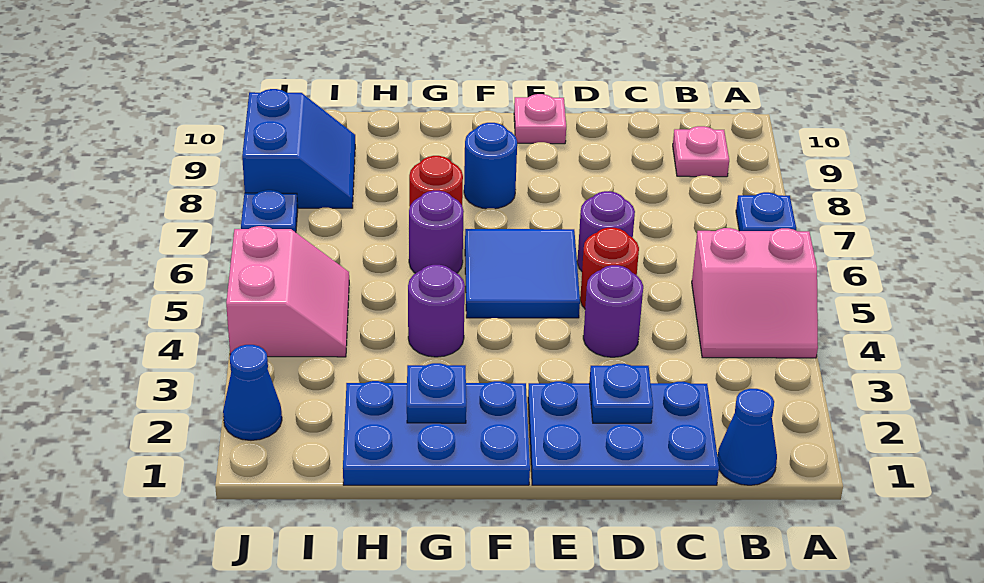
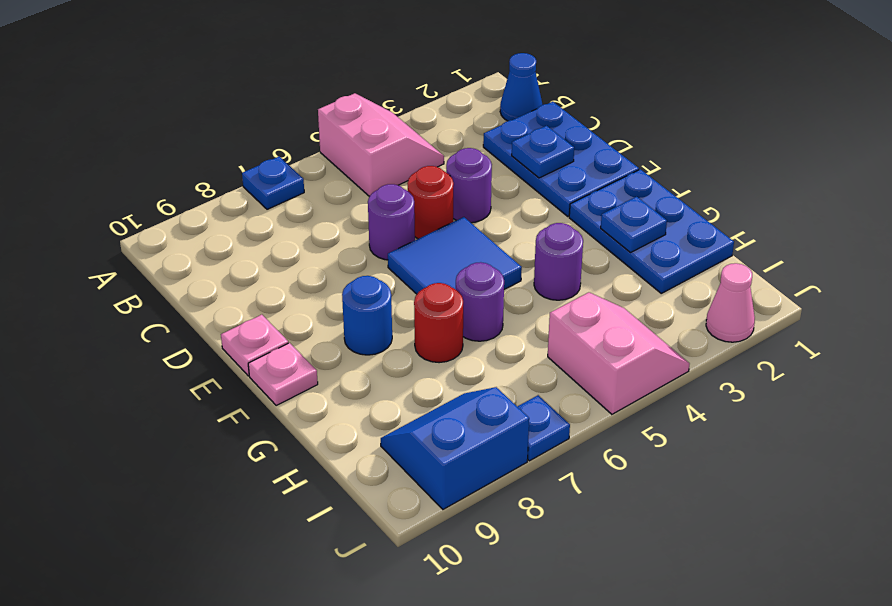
pink plate B9 level 1 -> pink plate F10 level 1
pink slope I4:J5 level 1 top J -> pink slope I4:J5 level 1 top 5
blue cone J2 level 1 -> pink cone J2 level 1

